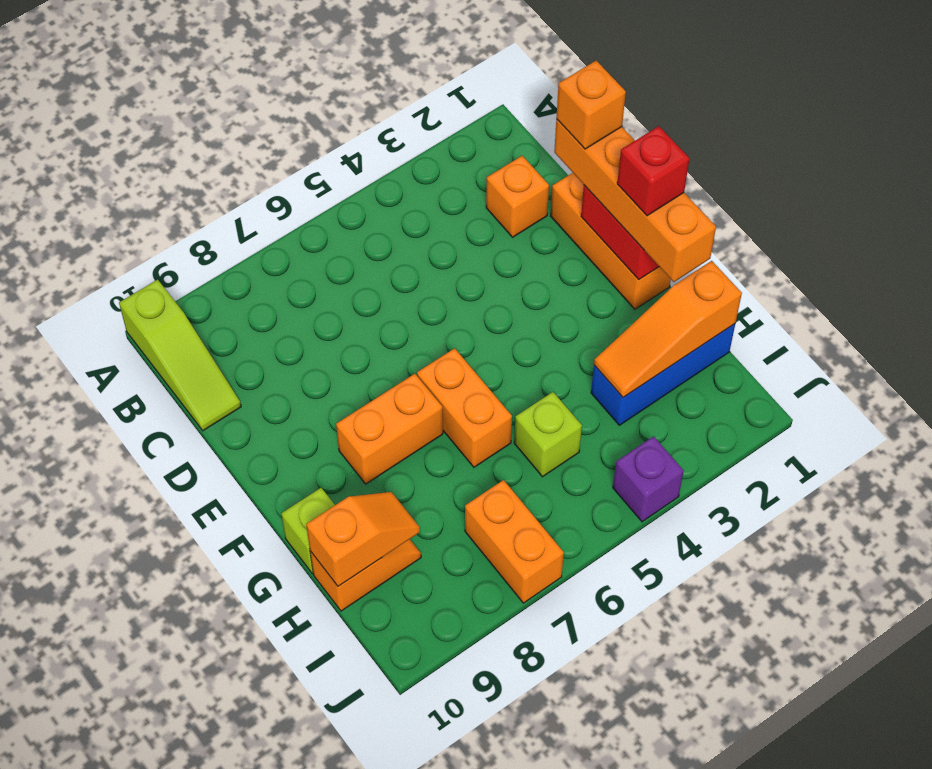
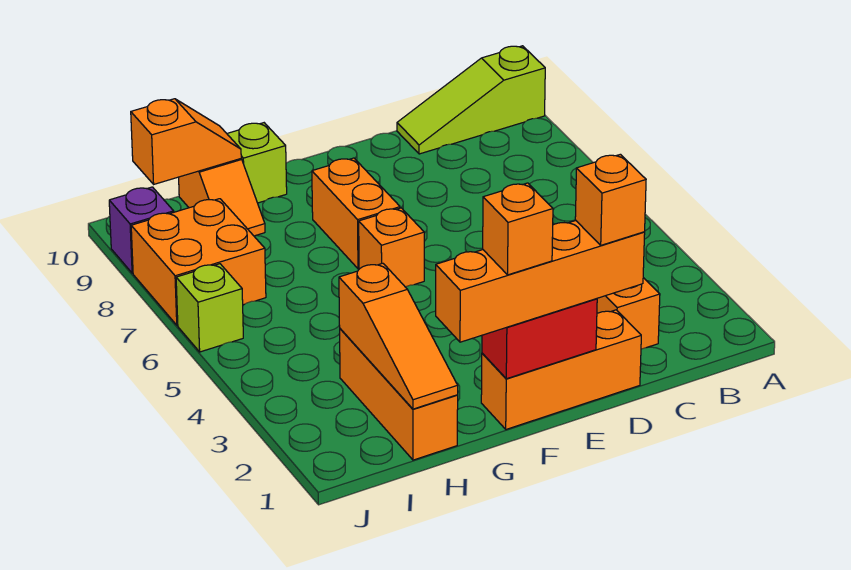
red brick F1 level 4 -> orange brick F1 level 4
orange brick F6:G6 level 1 -> orange brick F6 level 1
blue brick H1:H3 level 1 -> orange brick H1:H3 level 1
orange slope H1:H3 level 2 top 1 -> orange slope H1:H3 level 2 top 3
lime brick H5 level 1 -> lime brick J6 level 1
orange slope H9:H10 level 2 top 10 -> orange slope H10:I10 level 2 top I
orange brick I7:J7 level 1 -> orange brick I7:J8 level 1
purple brick J4 level 1 -> purple brick J9 level 1

